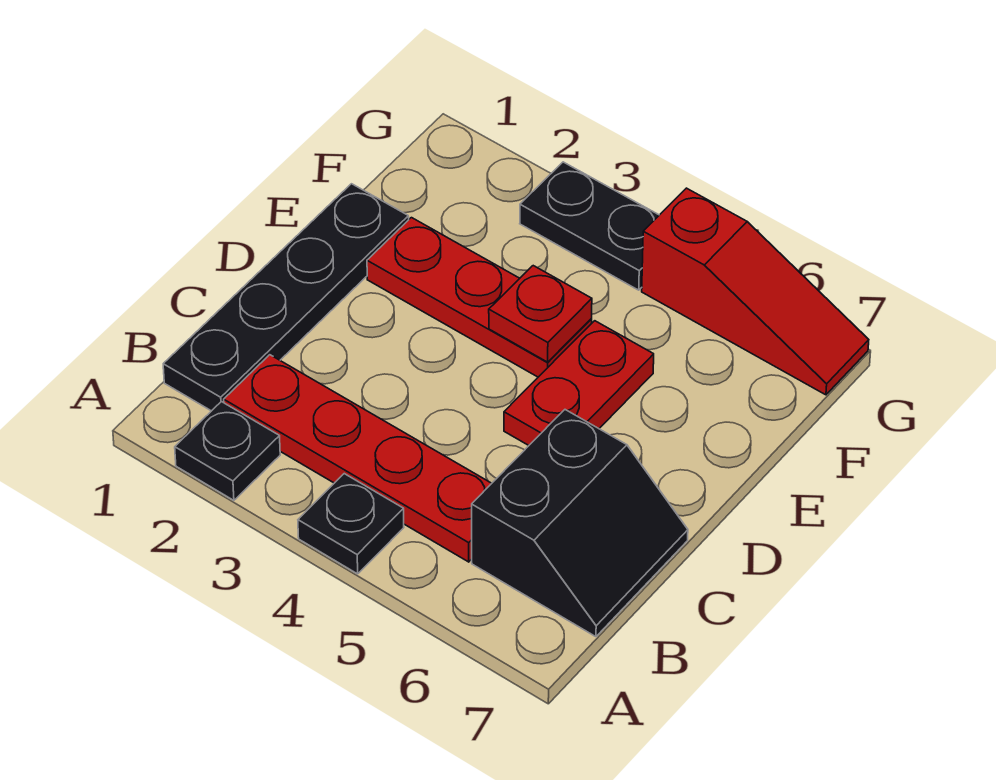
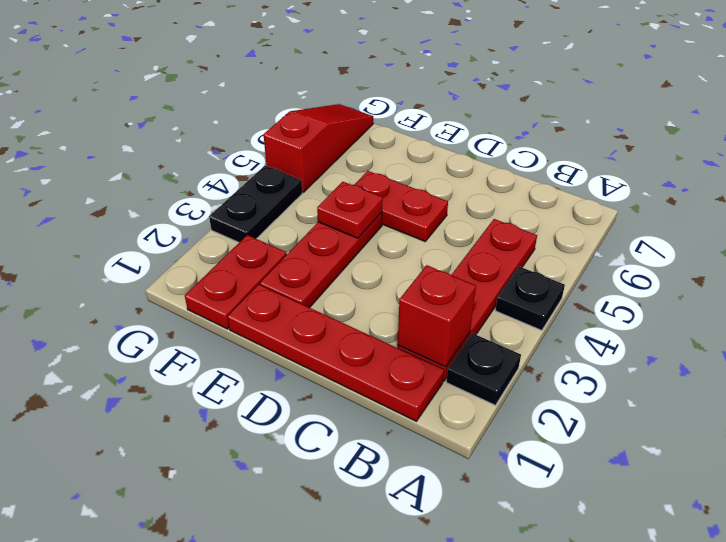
black plate B1:E1 level 1 -> red plate B1:E1 level 1
none -> red brick B2 level 2
black slope B6:C7 level 1 top 6 -> none
none -> red plate F1:F2 level 1

